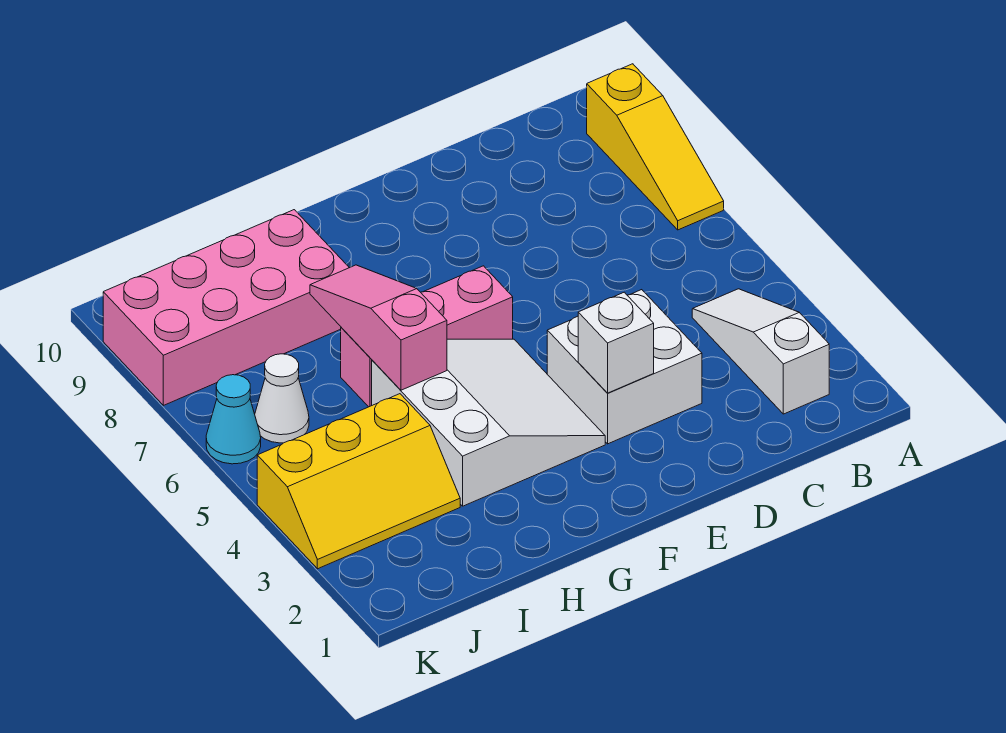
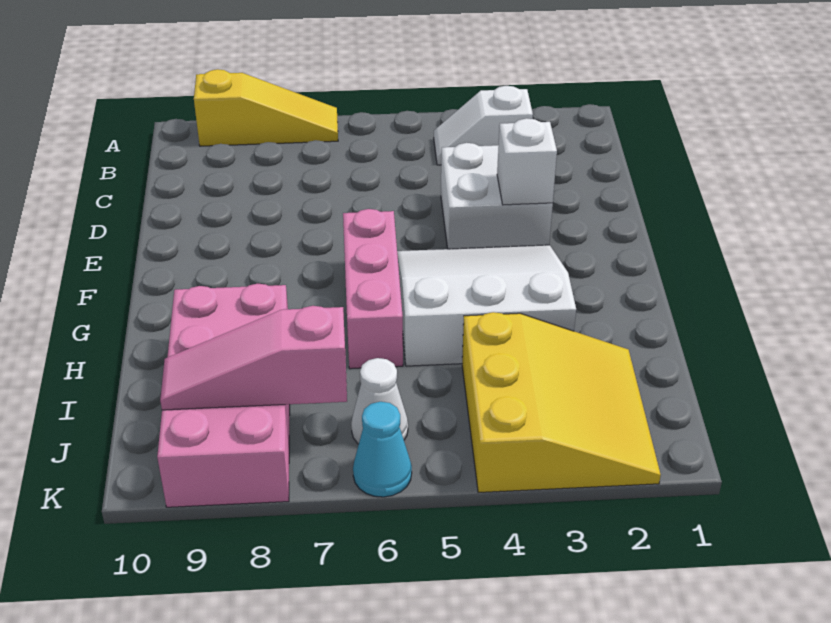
white slope B2:B4 level 1 top 2 -> white slope B3:B4 level 1 top 3
pink slope H5:H7 level 2 top 5 -> pink slope J7:J9 level 2 top 7
yellow slope I3:K4 level 1 top 4 -> yellow slope I2:K4 level 1 top 4

